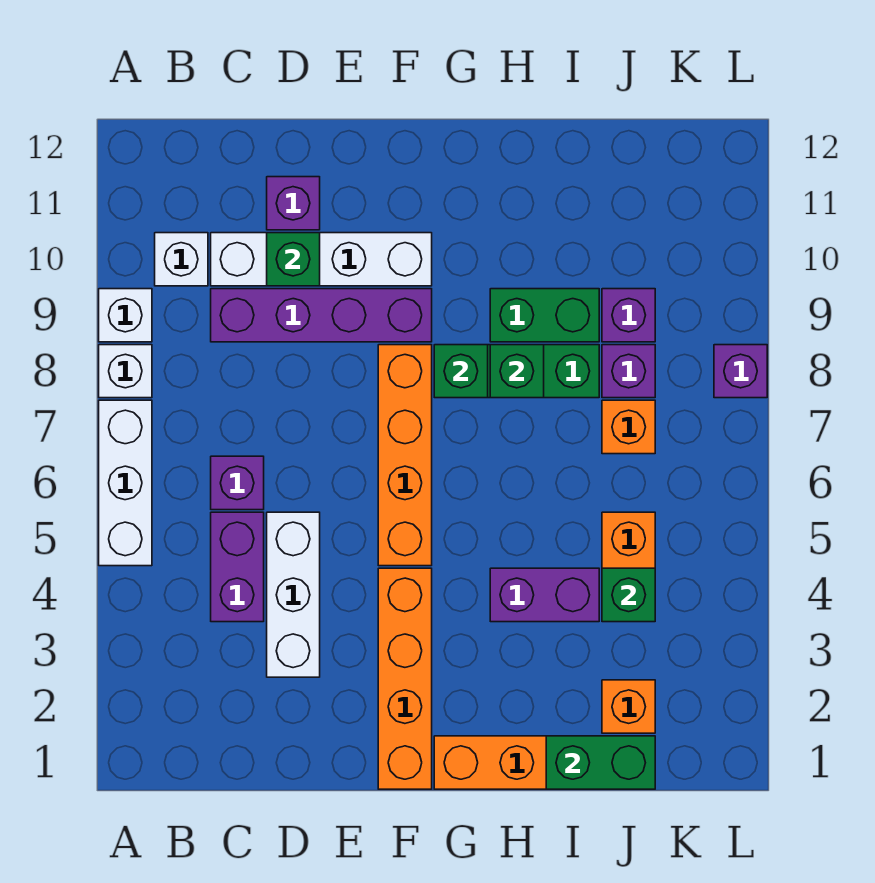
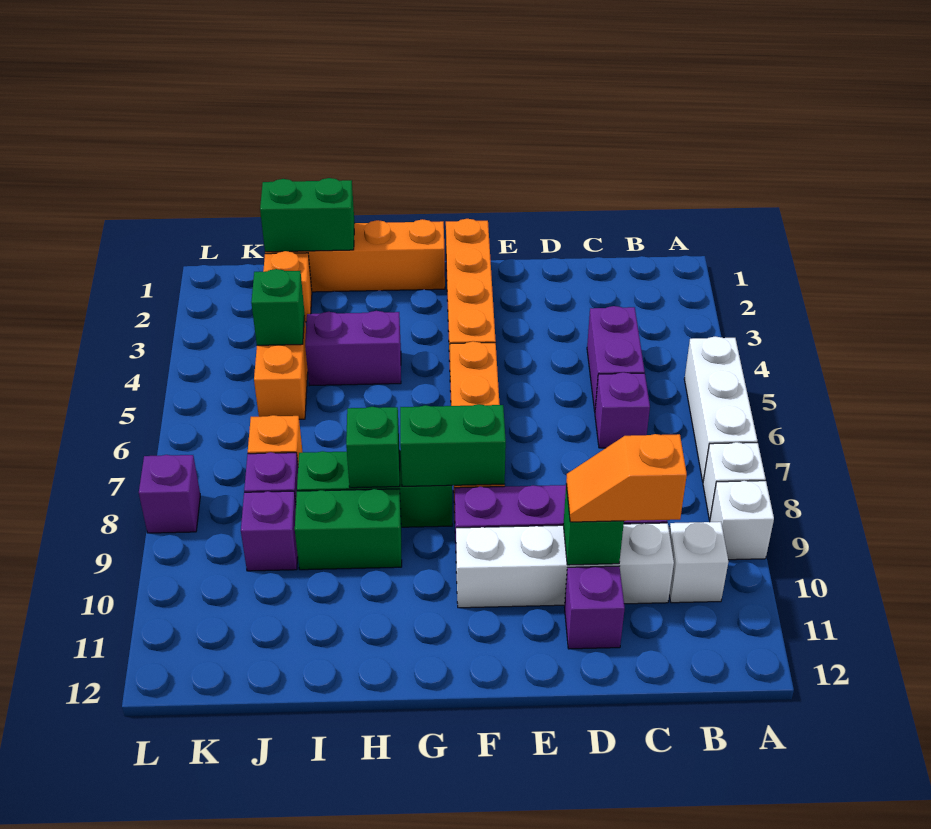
none -> orange slope C10:D10 level 3 top C
white brick D3:D5 level 1 -> none
green brick G8 level 2 -> green brick F8:G8 level 2

